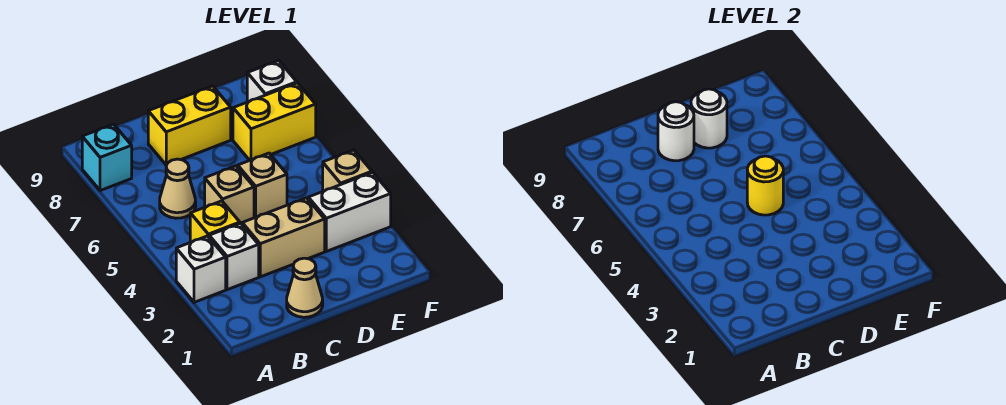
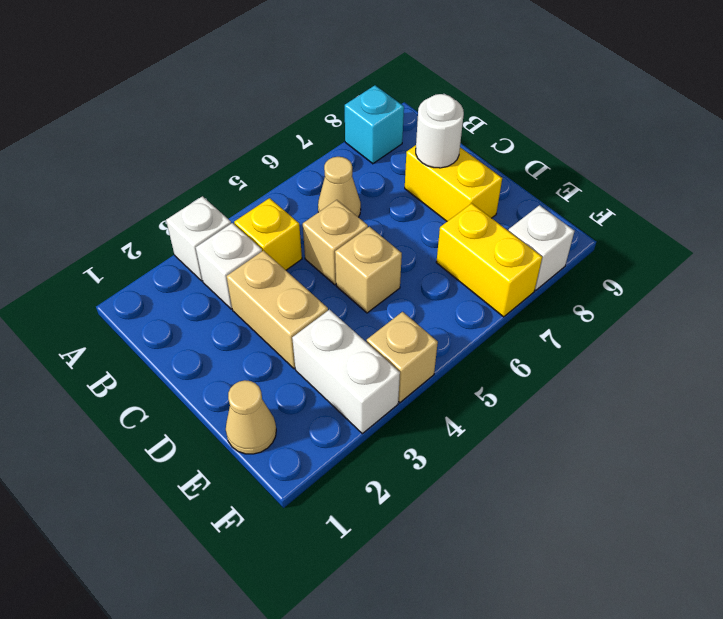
tan cone C1 level 1 -> tan cone E1 level 1
yellow round brick D5 level 2 -> none
white round brick D8 level 2 -> none

